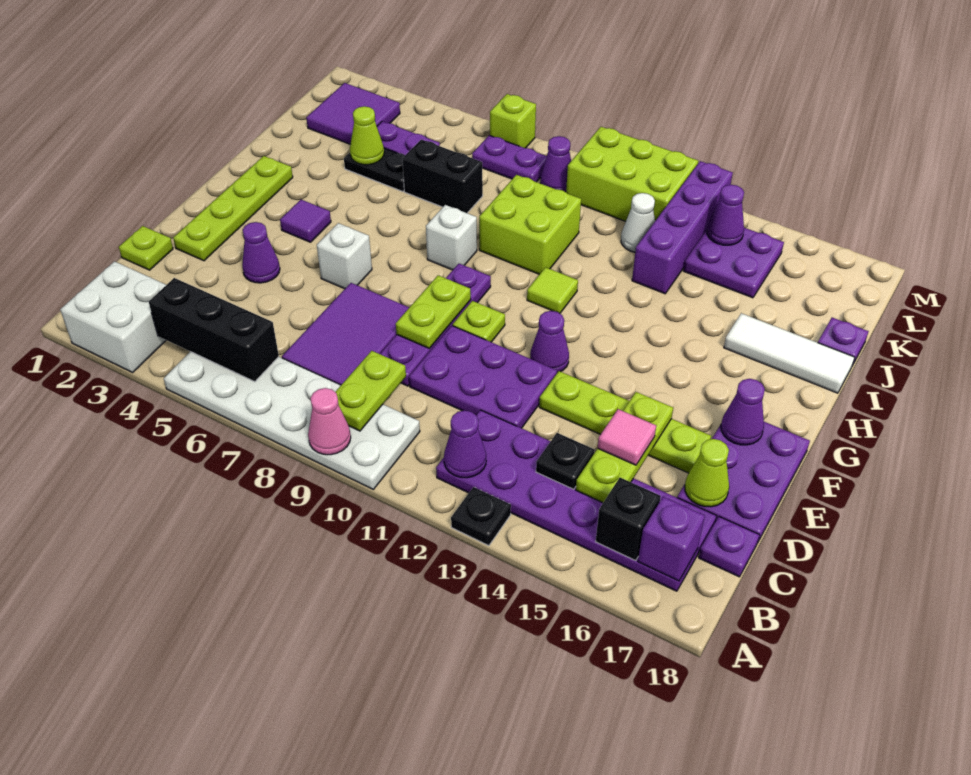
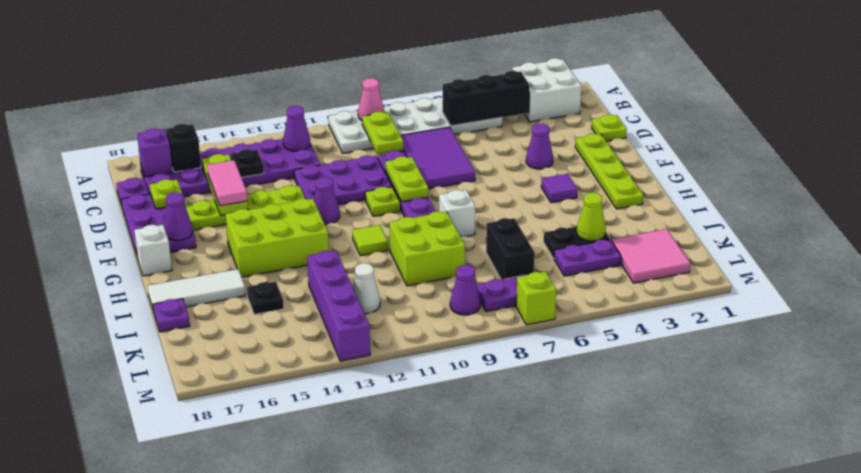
black plate A13 level 1 -> black plate J15 level 1
pink tile D15 level 3 -> pink tile D15:E15 level 3
lime cone D17 level 2 -> lime plate D17 level 2
white brick F6 level 1 -> white brick G18 level 1
black brick J6:J7 level 1 -> black brick J7:K7 level 1
purple tile K2:L3 level 1 -> pink tile K2:L3 level 1
purple plate K14:L15 level 1 -> none
lime brick L10:M12 level 1 -> lime brick G13:H15 level 1
purple cone L14 level 2 -> none

